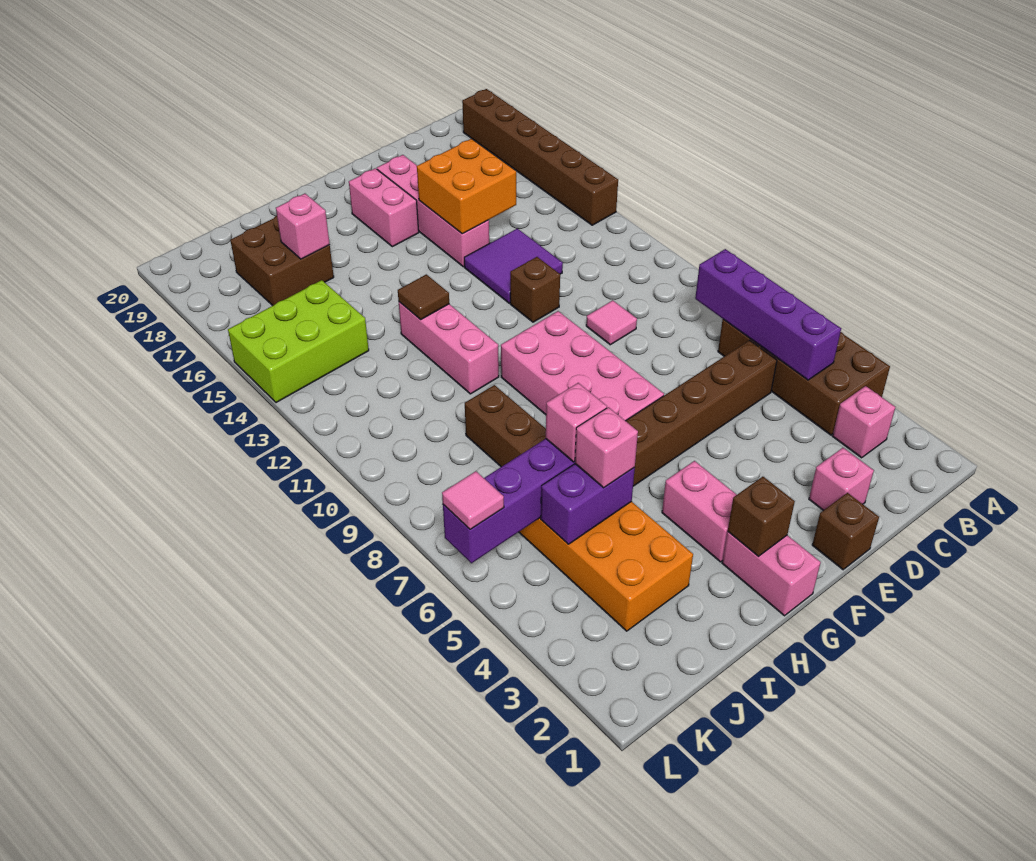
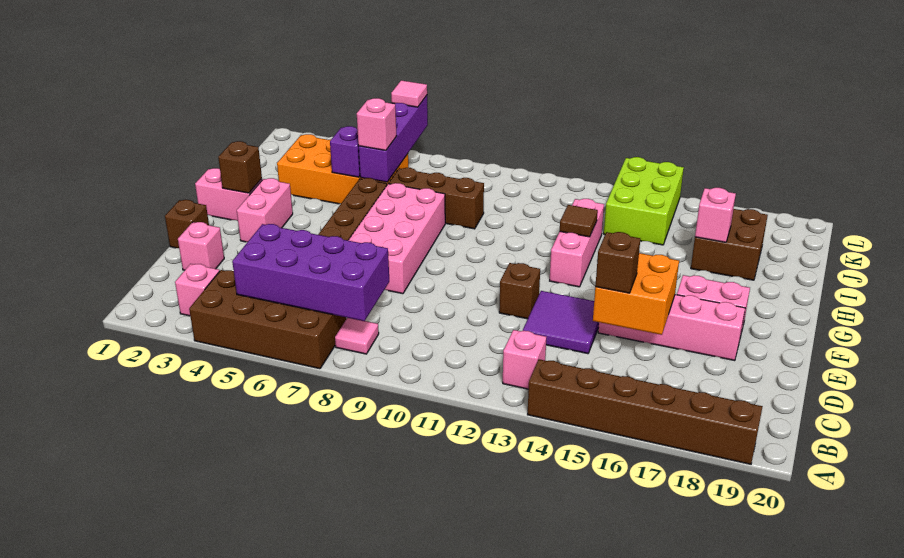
purple brick B5:B8 level 2 -> purple brick B5:C8 level 2
pink tile D10 level 1 -> pink tile B8 level 1
none -> brown brick D15 level 3
pink brick F7:G10 level 1 -> pink brick E7:H8 level 1
pink brick G3:G4 level 1 -> pink brick F3:G3 level 1
pink brick H11:H13 level 1 -> pink brick G13:I13 level 1
purple brick I5:J5 level 2 -> purple brick I5 level 2
pink brick I5 level 3 -> pink brick B13 level 1

